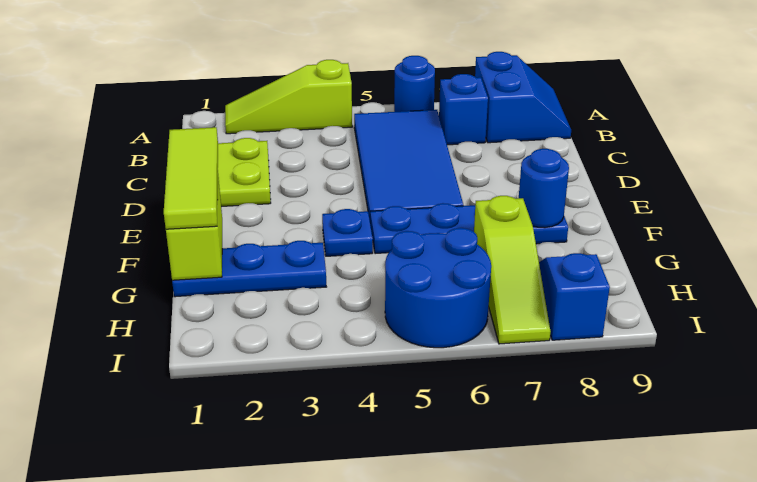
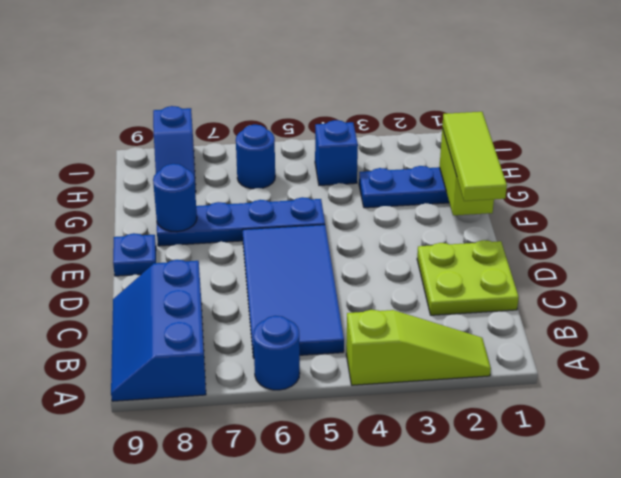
blue slope A8:B9 level 1 top 8 -> blue slope A8:C9 level 1 top 8
blue brick B7 level 1 -> blue brick H4 level 1
blue plate F4 level 1 -> blue plate E9 level 1
lime slope G7:I7 level 1 top G -> none
blue round brick H5:I6 level 1 -> blue round brick H6 level 1

